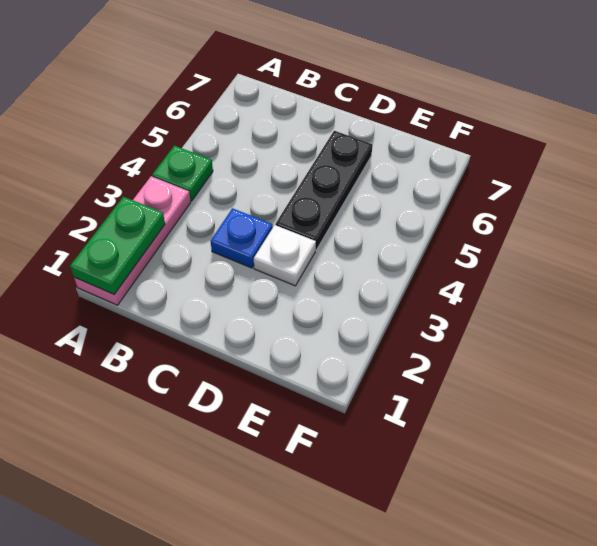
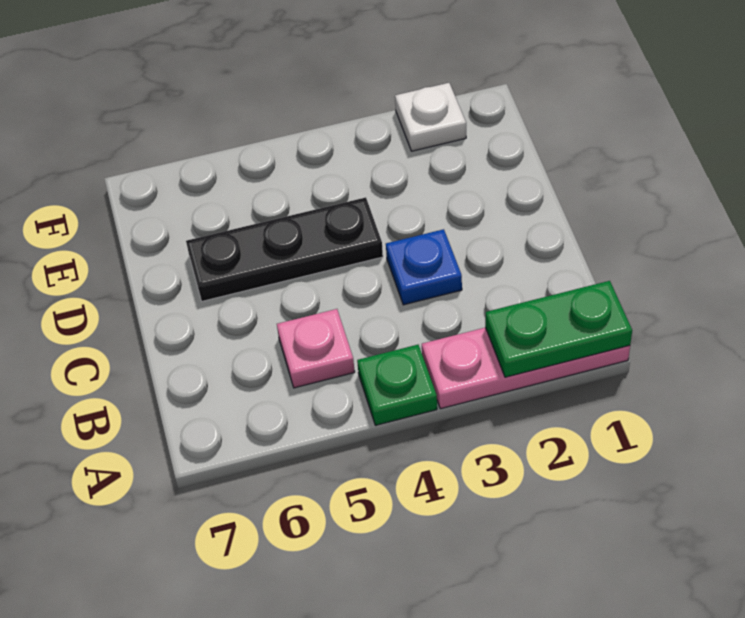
none -> pink plate B5 level 1
white plate D3 level 1 -> white plate F2 level 1

